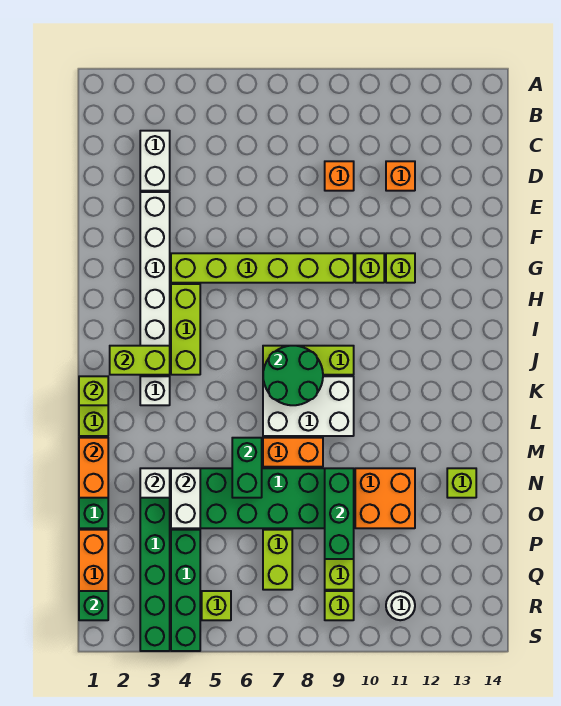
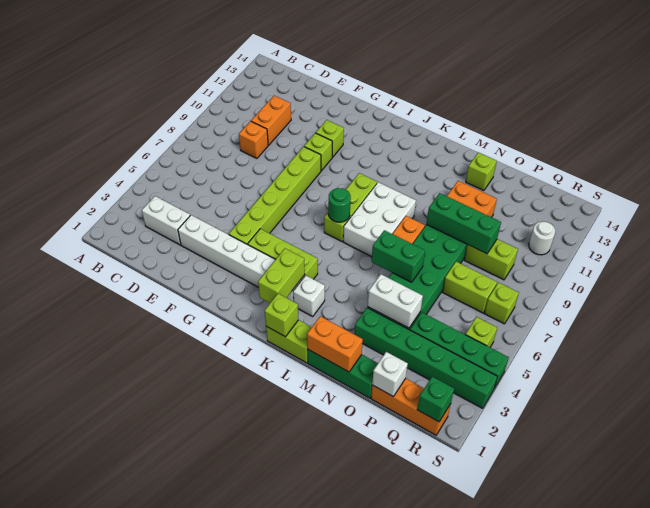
orange brick D11 level 1 -> orange brick D10:D11 level 1
green round brick J7:K8 level 2 -> green round brick J7 level 2
white brick N3 level 2 -> white brick P1 level 2
lime brick R9 level 1 -> lime brick R7 level 1

